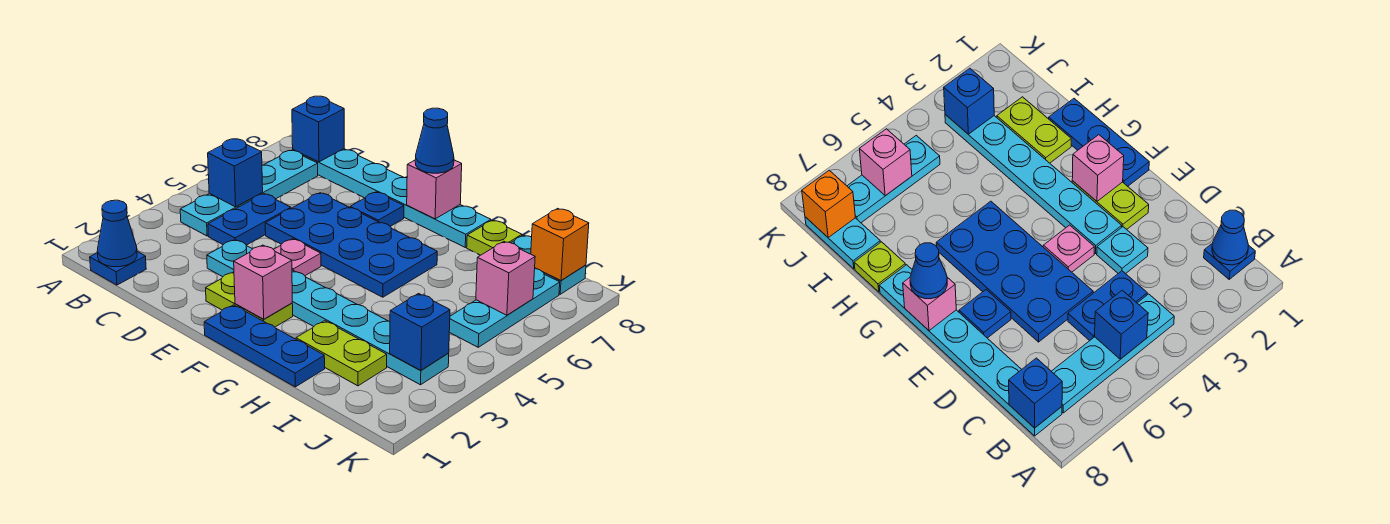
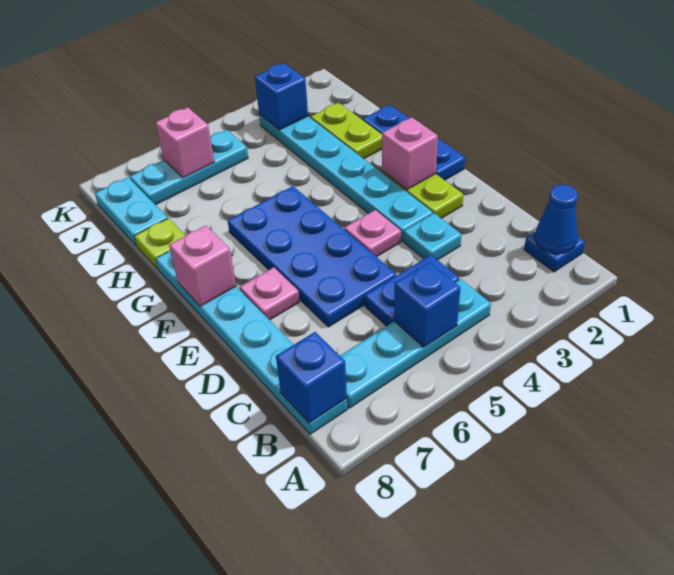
blue plate E7 level 1 -> pink plate E7 level 1
blue cone F8 level 3 -> none
orange brick J8 level 2 -> none

